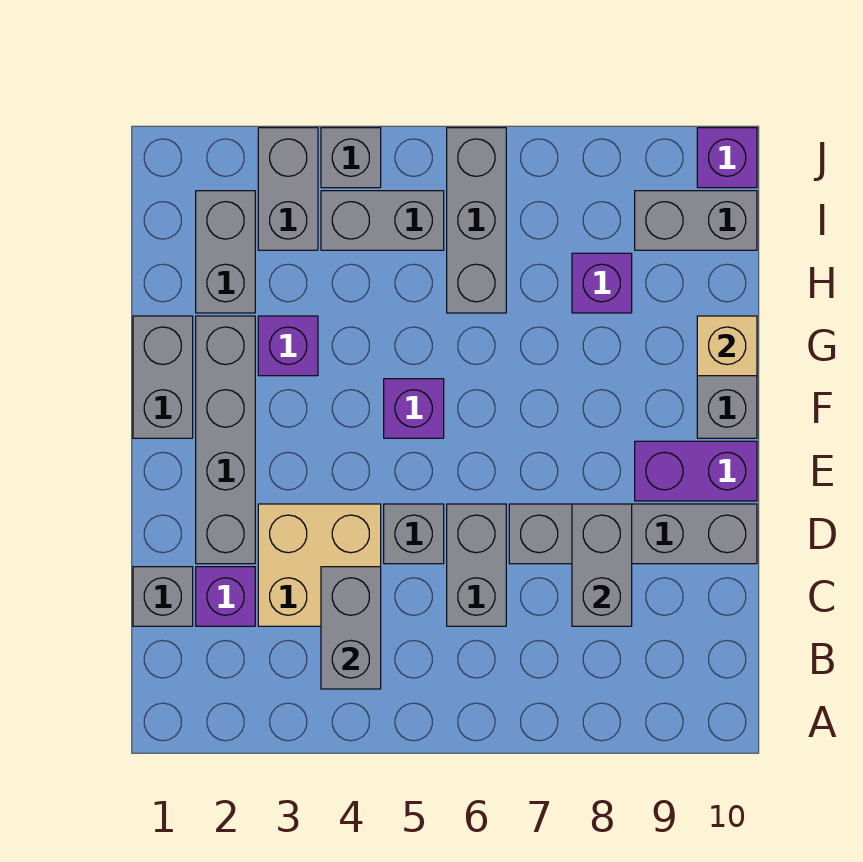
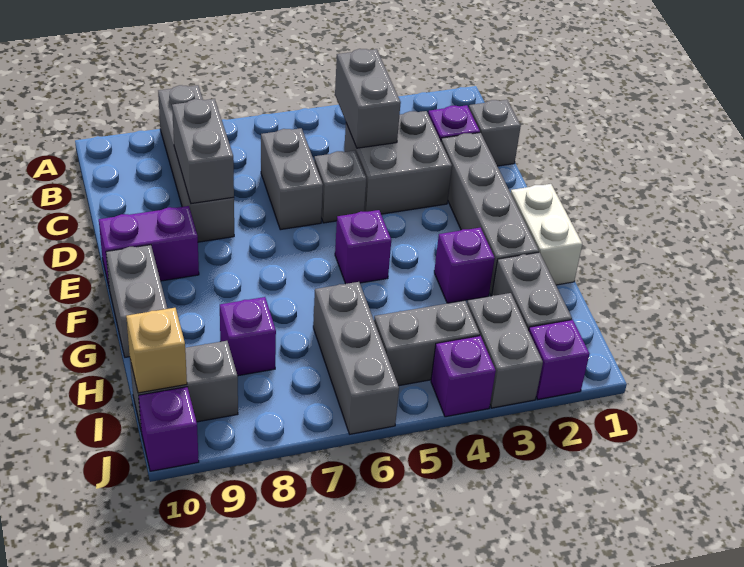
tan brick C3:D4 level 1 -> grey brick C3:D4 level 1
grey brick D7:D10 level 1 -> grey brick A8:D8 level 1
grey brick F1:G1 level 1 -> white brick F1:G1 level 1
tan brick G10 level 2 -> tan brick I10 level 2
none -> purple brick J2 level 1
grey brick J4 level 1 -> purple brick J4 level 1

